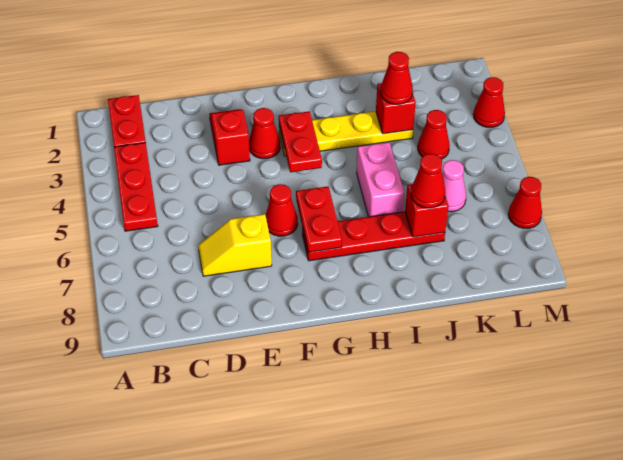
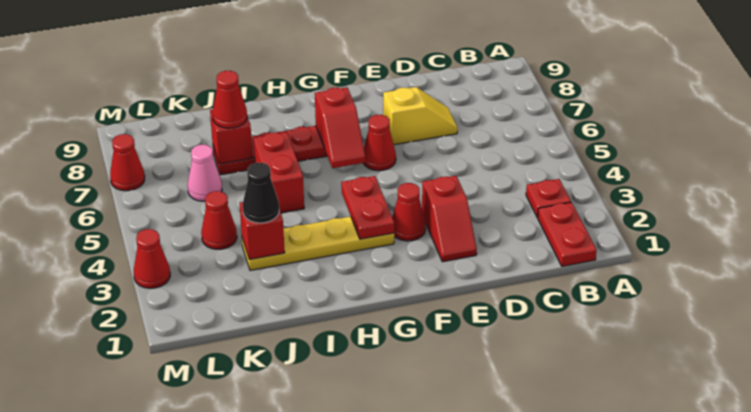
red plate B3:B5 level 1 -> red plate B3 level 1
red plate G6:G7 level 2 -> red slope G6:G7 level 2 top 7
pink brick I5:I6 level 1 -> red brick I5:I6 level 1
red cone J3 level 3 -> black cone J3 level 3

